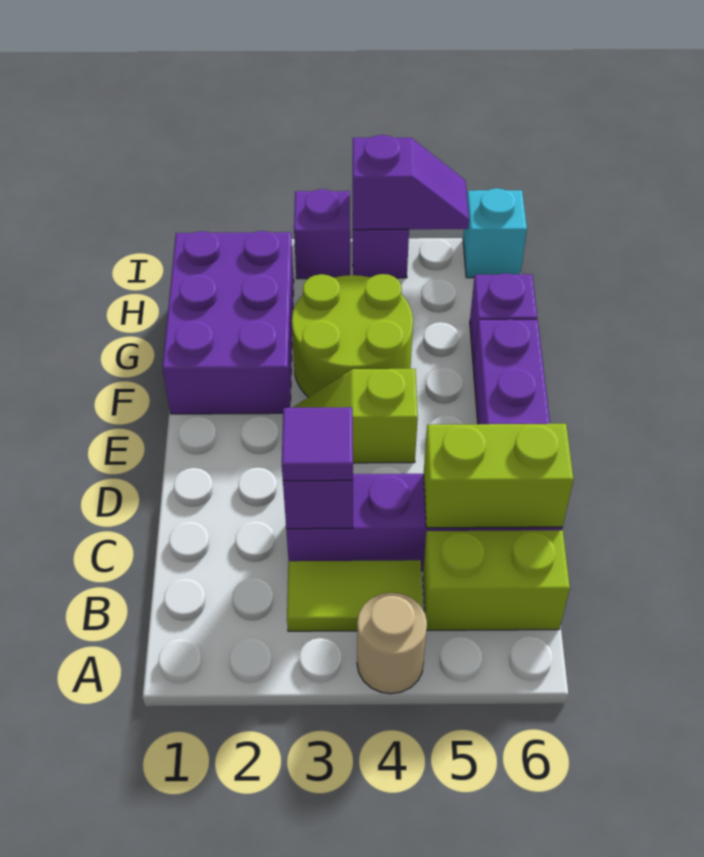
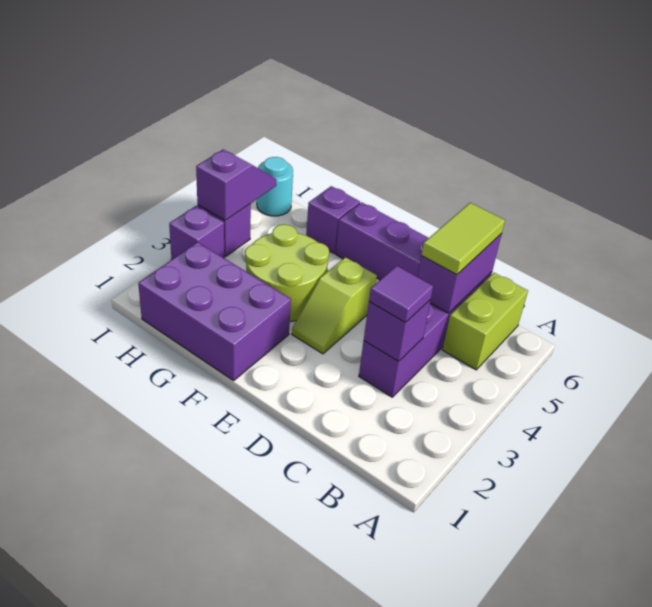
tan round brick A4 level 1 -> none
lime tile B3:B4 level 1 -> lime tile C5:C6 level 3
lime brick C5:C6 level 2 -> purple brick C5:C6 level 2
cyan brick I6 level 1 -> cyan round brick I6 level 1

